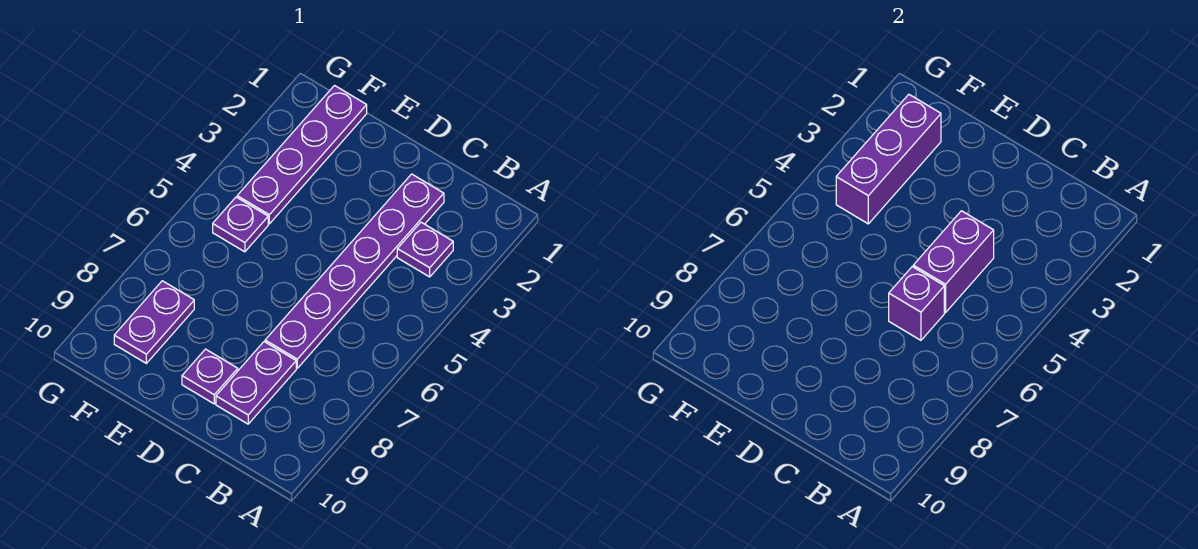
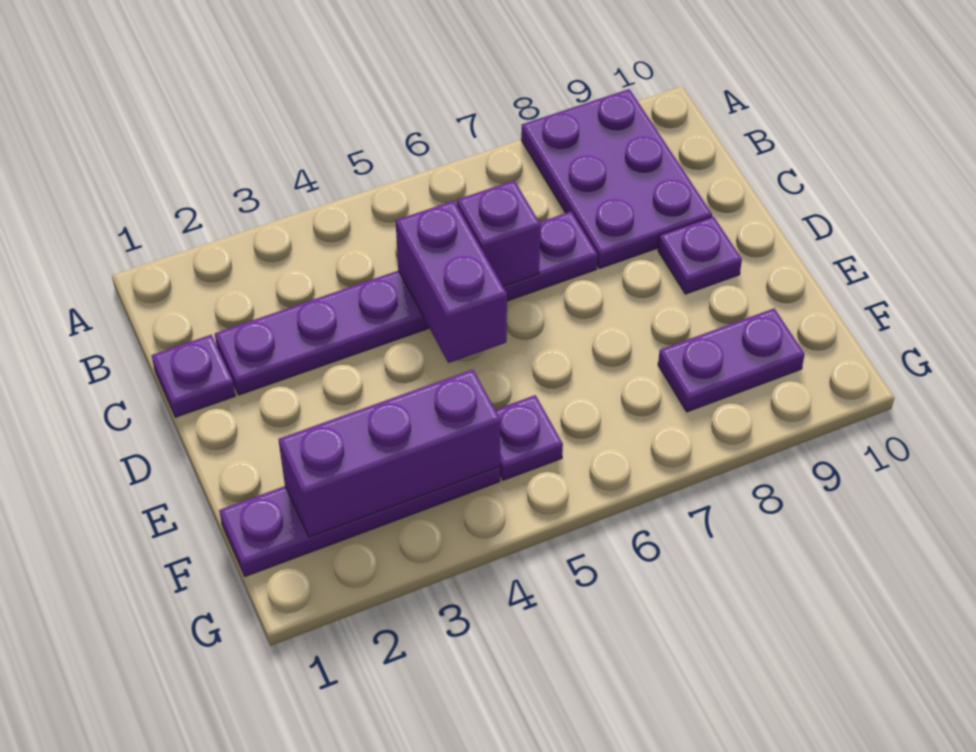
purple plate B3 level 1 -> purple plate C1 level 1
purple brick C4:C5 level 2 -> purple brick C5:D5 level 2
purple plate C8:C9 level 1 -> purple plate A8:C9 level 1

